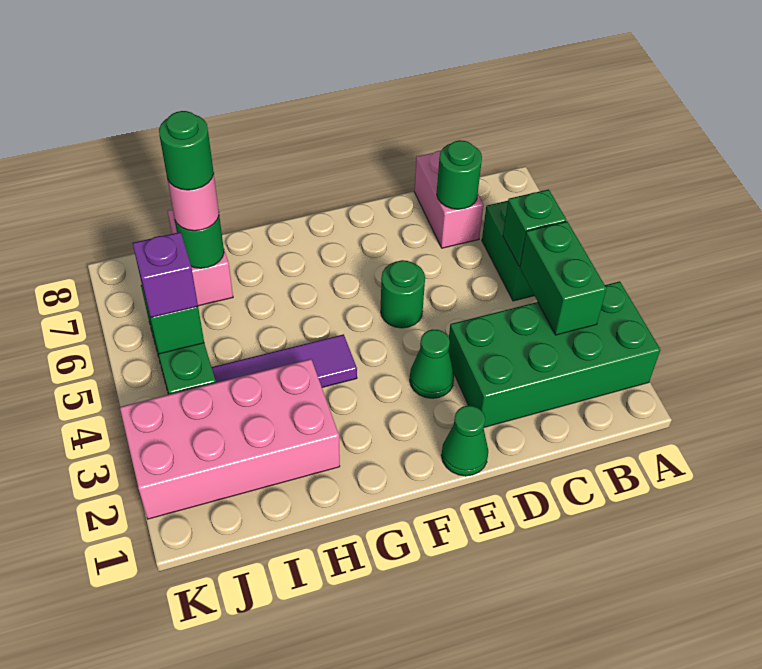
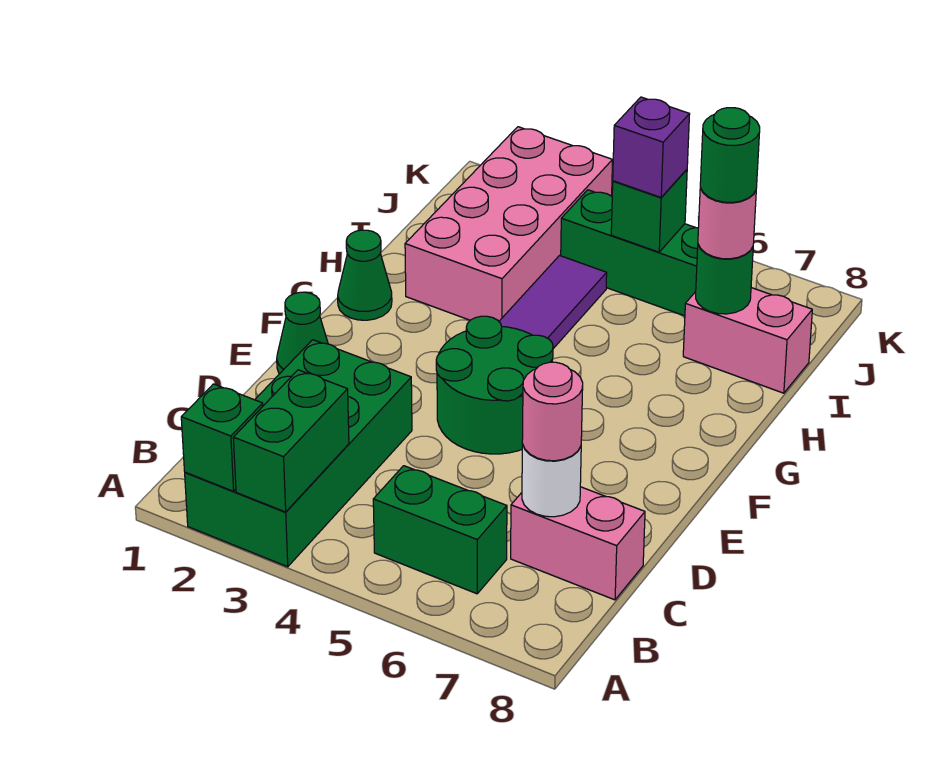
green brick B3:B4 level 2 -> green brick A3:B3 level 2
green brick B5 level 2 -> green brick A2 level 2
green round brick C7 level 2 -> white round brick C7 level 2
none -> pink round brick C7 level 3
green cone E3 level 1 -> green cone G1 level 1
green round brick E5 level 1 -> green round brick E4:F5 level 1

